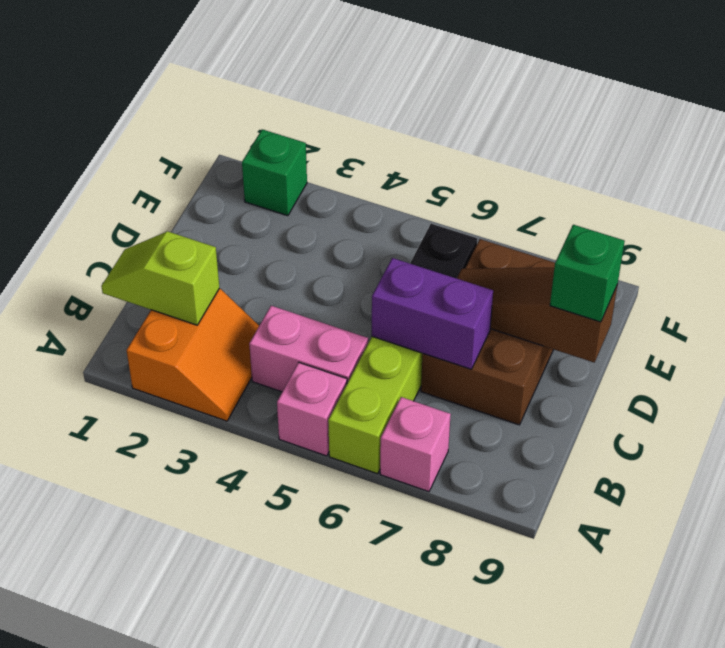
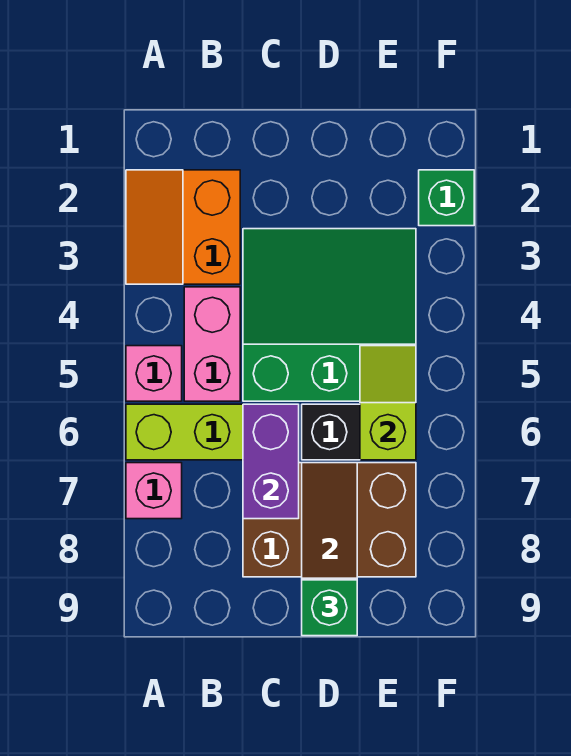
orange slope A2:B3 level 1 top 2 -> orange slope A2:B3 level 1 top B
lime slope B1:B2 level 2 top 2 -> lime slope E5:E6 level 2 top 6
none -> green slope C3:E5 level 1 top 5

